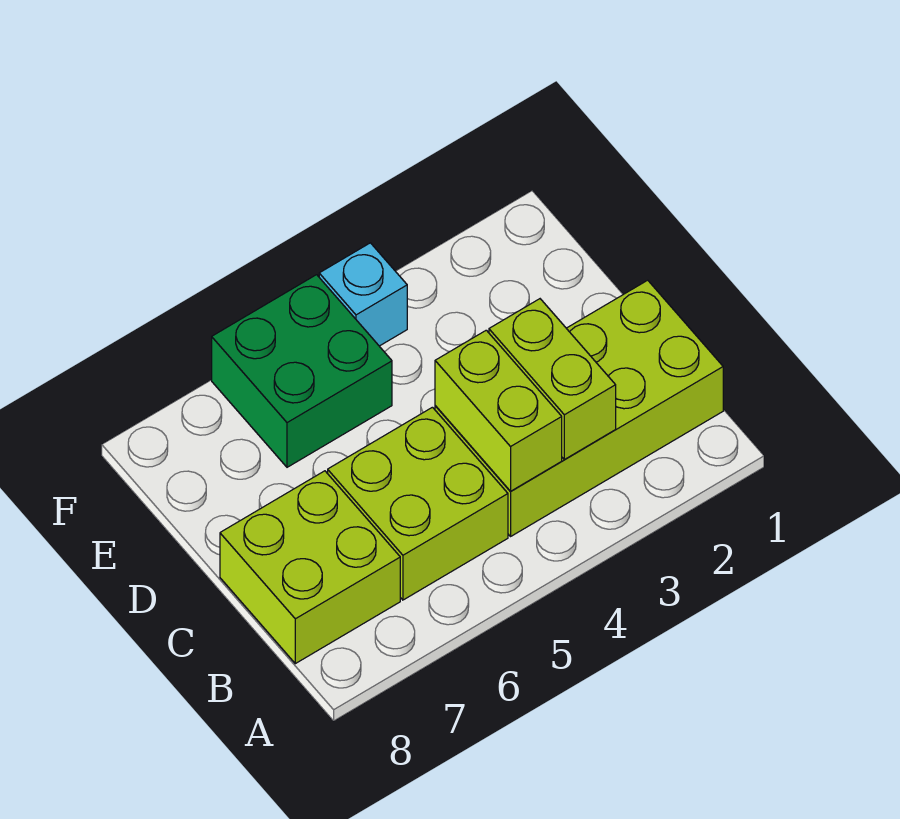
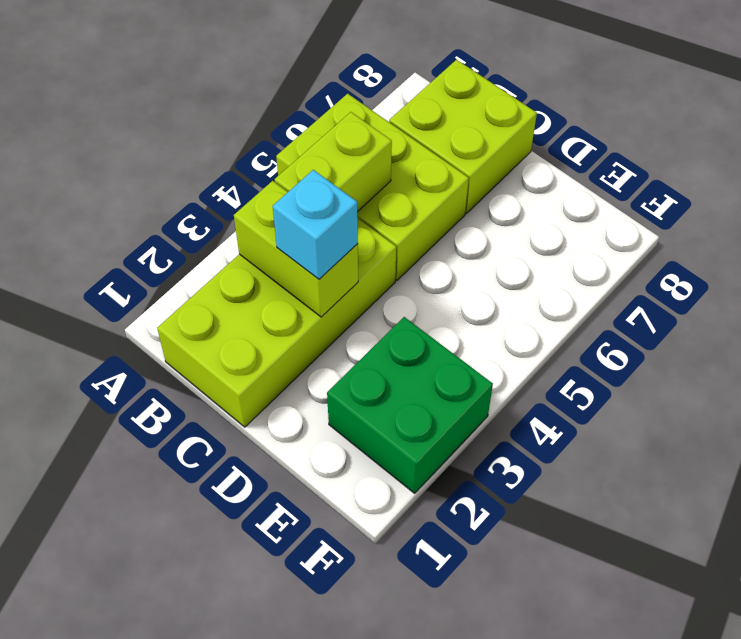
lime brick B4:C4 level 2 -> lime brick B4:B5 level 2
lime brick B5:C6 level 1 -> lime brick A5:C6 level 1
green brick E5:F6 level 1 -> green brick E2:F3 level 1
cyan brick F4 level 1 -> cyan brick C3 level 3

